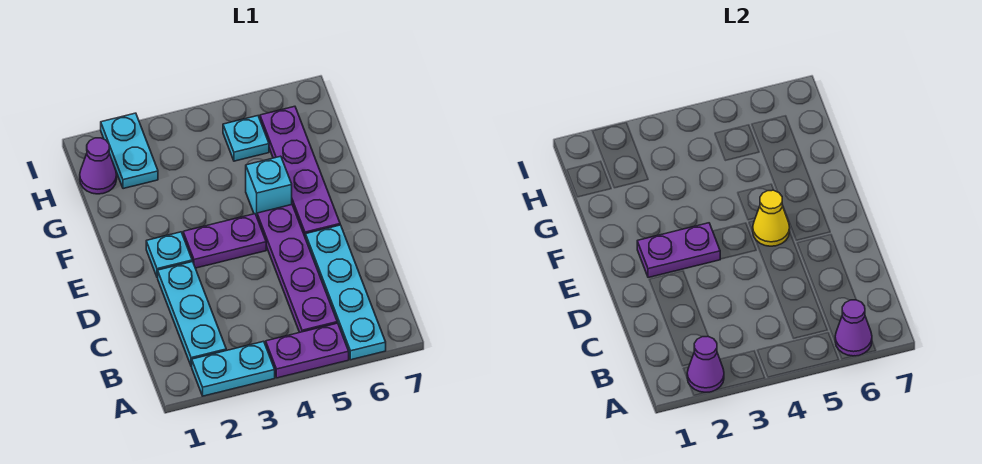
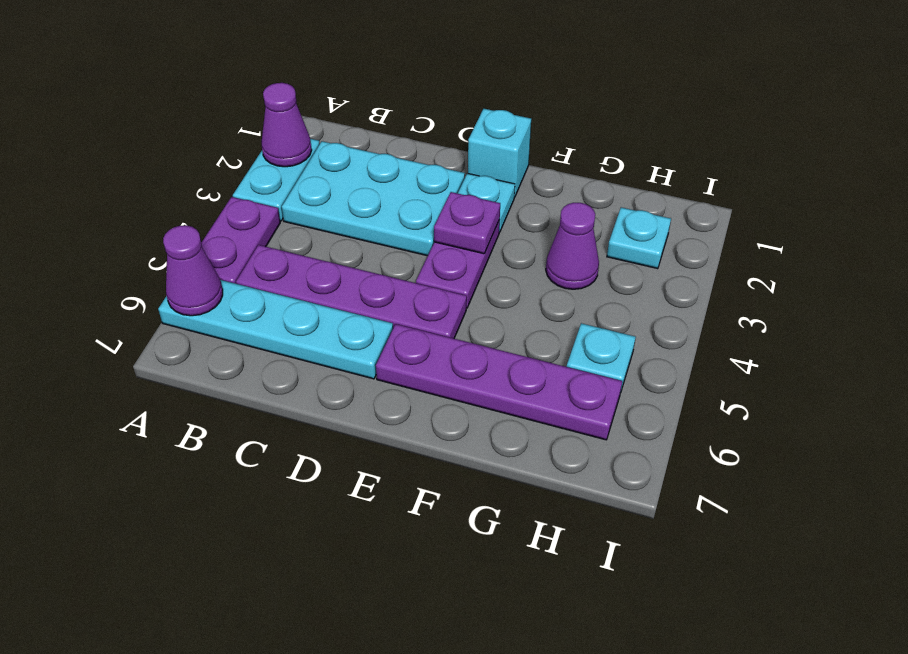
cyan plate B2:D2 level 1 -> cyan plate B2:D3 level 1
purple plate E2:E3 level 2 -> purple plate E3 level 2
yellow cone E5 level 2 -> none
cyan brick F5 level 1 -> cyan brick E1 level 1
purple cone H1 level 1 -> purple cone G3 level 1
cyan plate H2:I2 level 1 -> cyan plate H2 level 1

